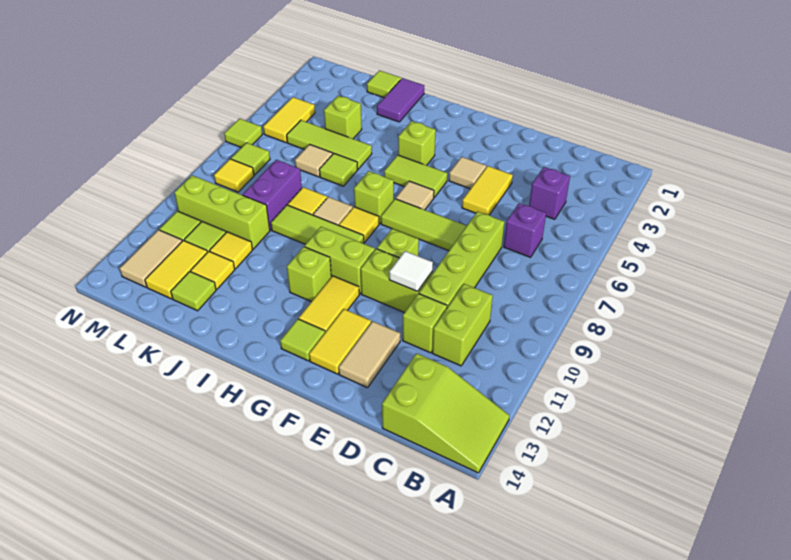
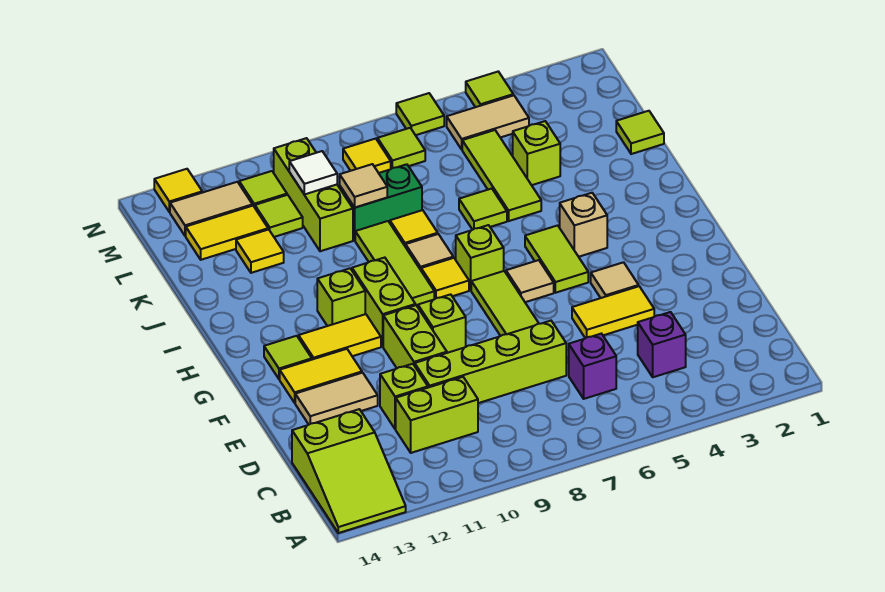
white tile E10 level 2 -> white tile L10 level 2
lime brick H4 level 1 -> tan brick H4 level 1
purple tile J1:J2 level 1 -> none
tan tile K6 level 1 -> tan tile K9 level 2
purple brick K8:K9 level 1 -> green brick K8:K9 level 1
yellow tile K11 level 1 -> yellow tile N13 level 1
lime tile K13 level 1 -> lime tile N4 level 1
yellow tile M4:M5 level 1 -> tan tile M4:M5 level 1

